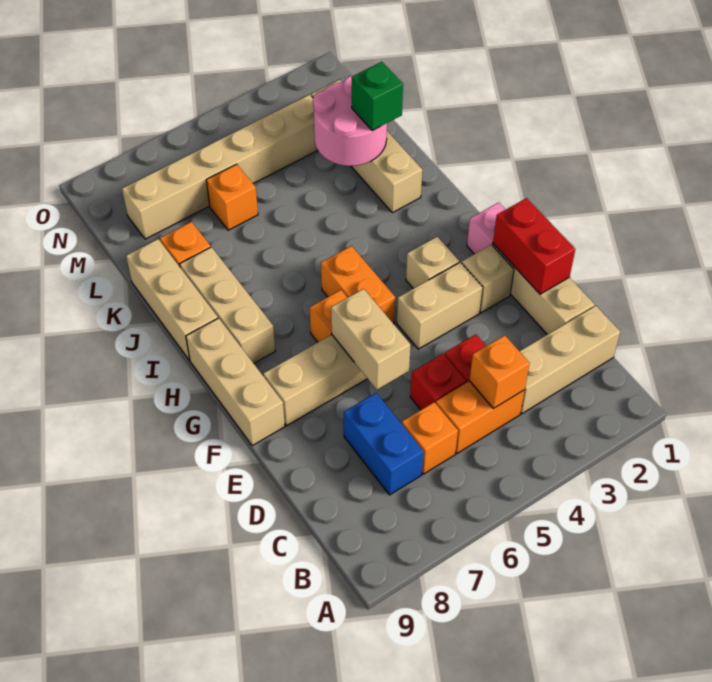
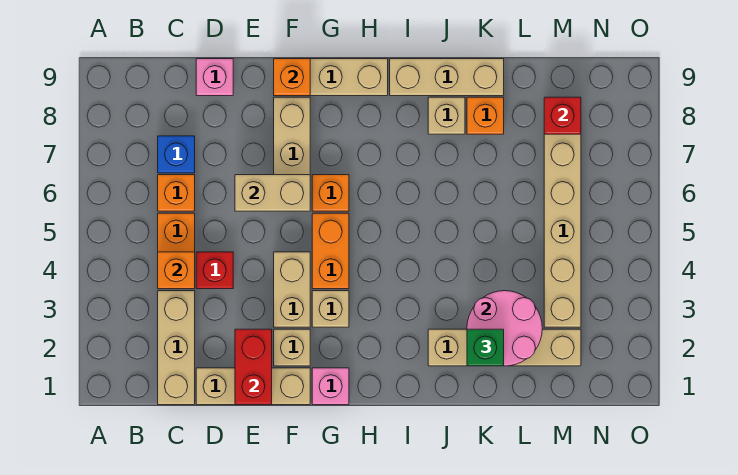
blue brick C7:D7 level 1 -> blue brick C7 level 1
red brick D5 level 1 -> red brick M8 level 2
none -> pink brick D9 level 1
red brick E1:F1 level 2 -> red brick E1:E2 level 2
orange brick G5:H5 level 1 -> orange brick G4:G5 level 1
tan brick H8:J8 level 1 -> tan brick J8 level 1
orange brick L6 level 1 -> orange brick F9 level 2

